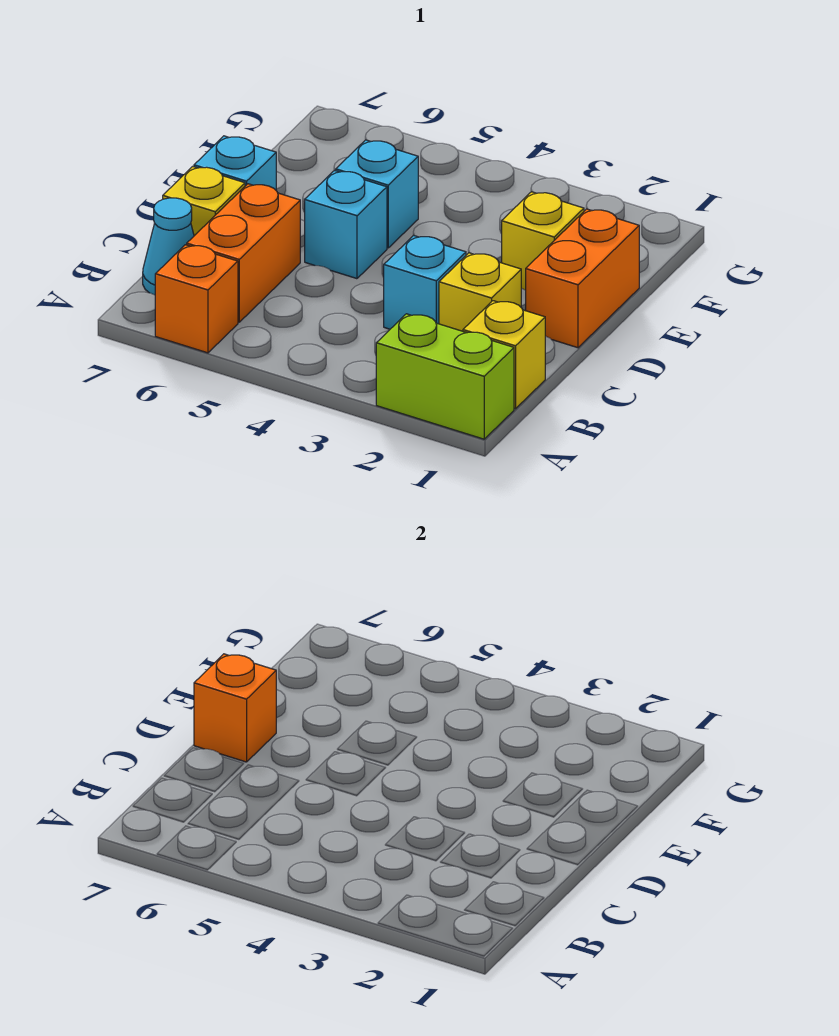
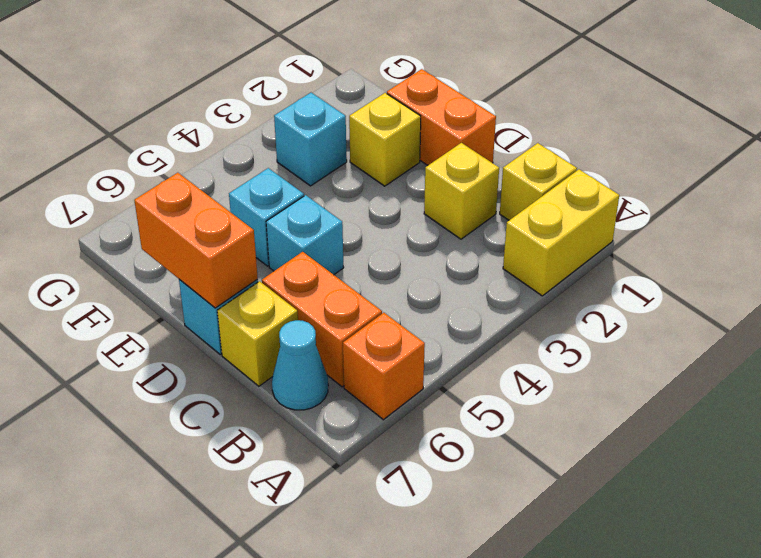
lime brick A1:A2 level 1 -> yellow brick A1:A2 level 1
cyan brick C3 level 1 -> cyan brick F3 level 1
orange brick D7 level 2 -> orange brick D7:E7 level 2

